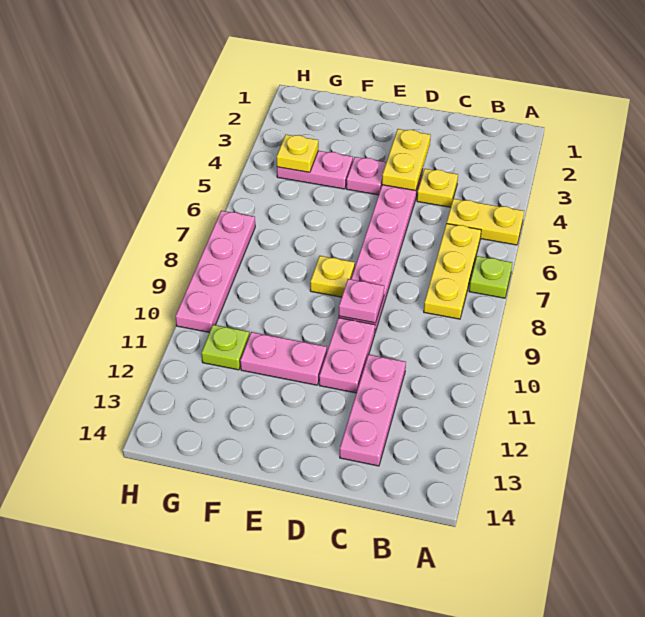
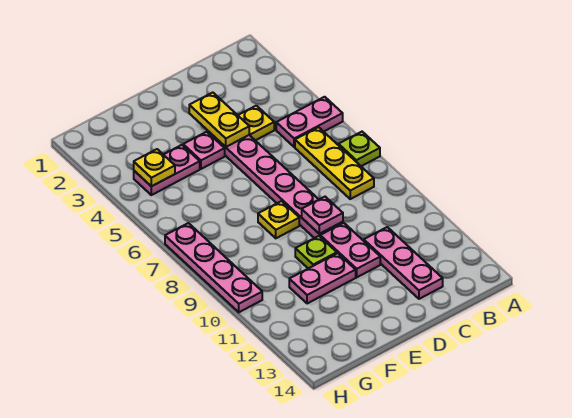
yellow plate A5:B5 level 1 -> pink plate A5:B5 level 1
lime plate G11 level 1 -> lime plate E10 level 1

